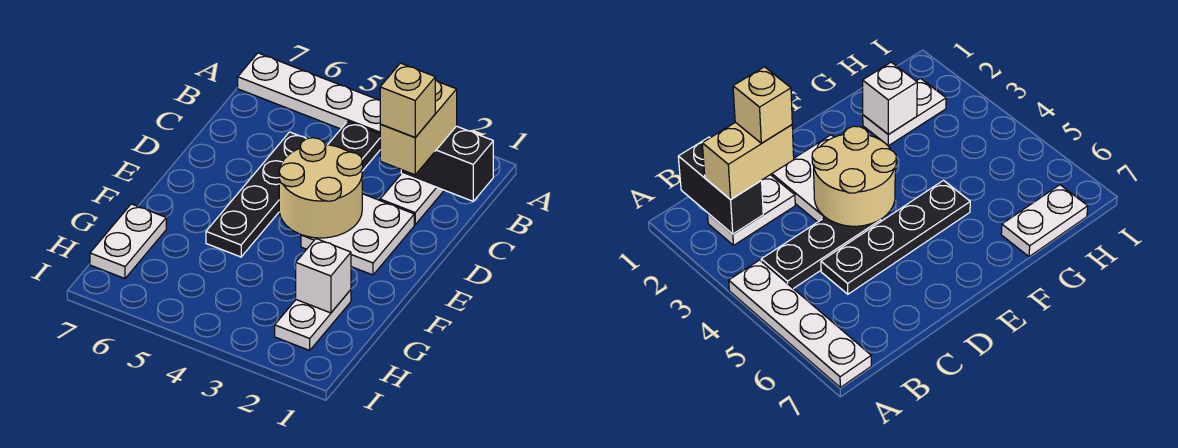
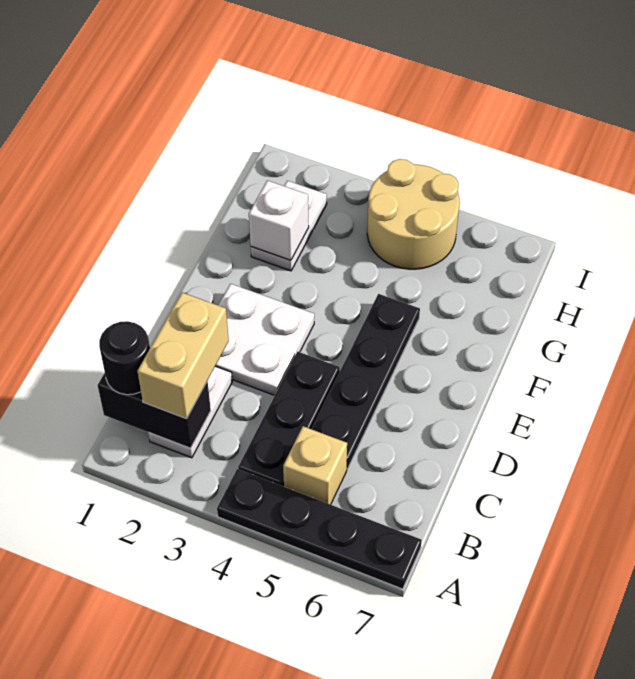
white plate A4:A7 level 1 -> black plate A4:A7 level 1
none -> black round brick B1 level 3
tan brick C2 level 4 -> tan brick B5 level 1
tan round brick D3:E4 level 2 -> tan round brick H4:I5 level 1
white plate G7:H7 level 1 -> none

